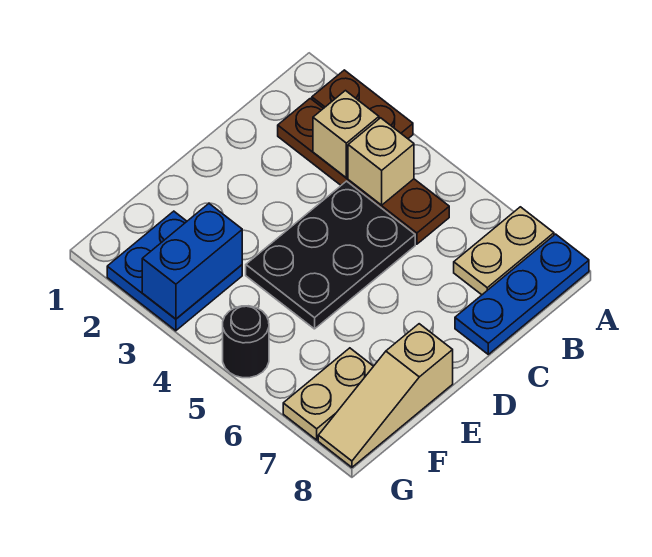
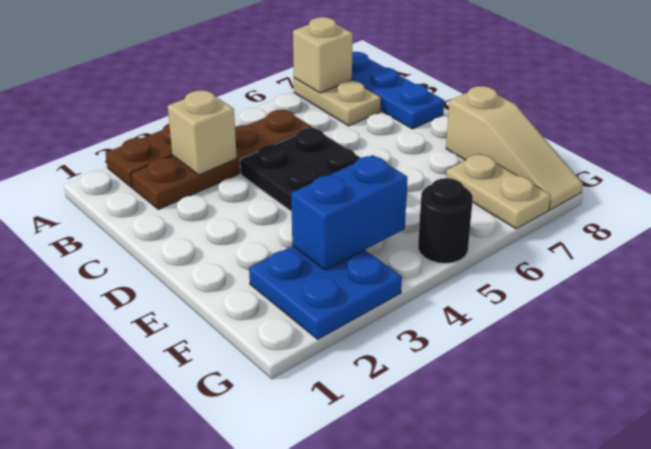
tan brick B4 level 2 -> tan brick A7 level 2
blue brick F3:G3 level 2 -> blue brick F3:F4 level 2

